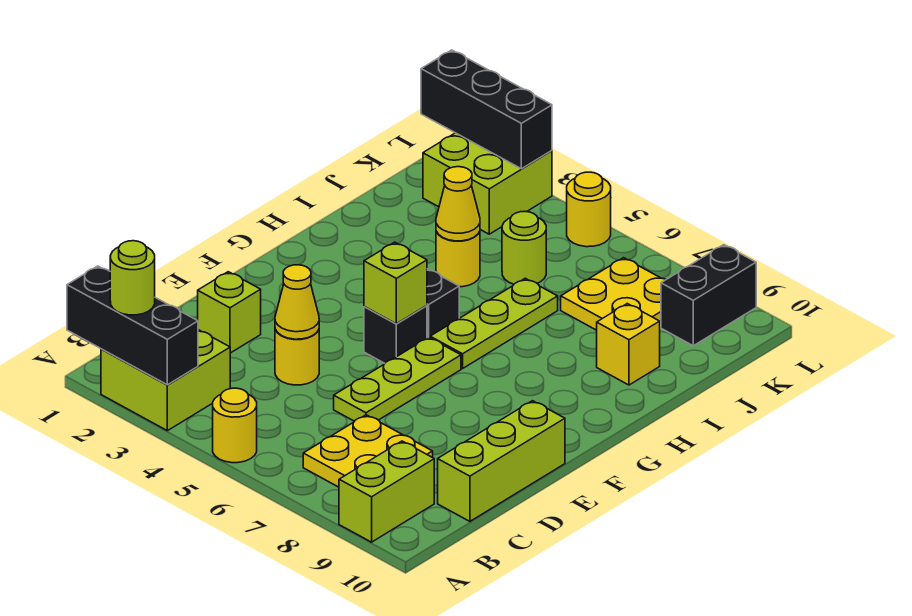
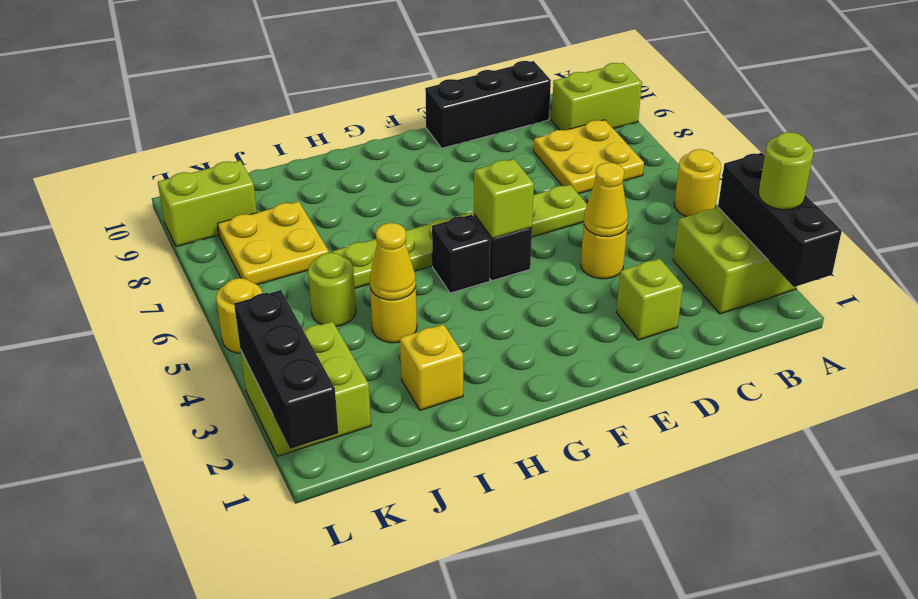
lime brick C10:E10 level 1 -> black brick C10:E10 level 1
yellow brick I9 level 1 -> yellow brick I2 level 1
black brick K9:L9 level 1 -> lime brick K9:L9 level 1

